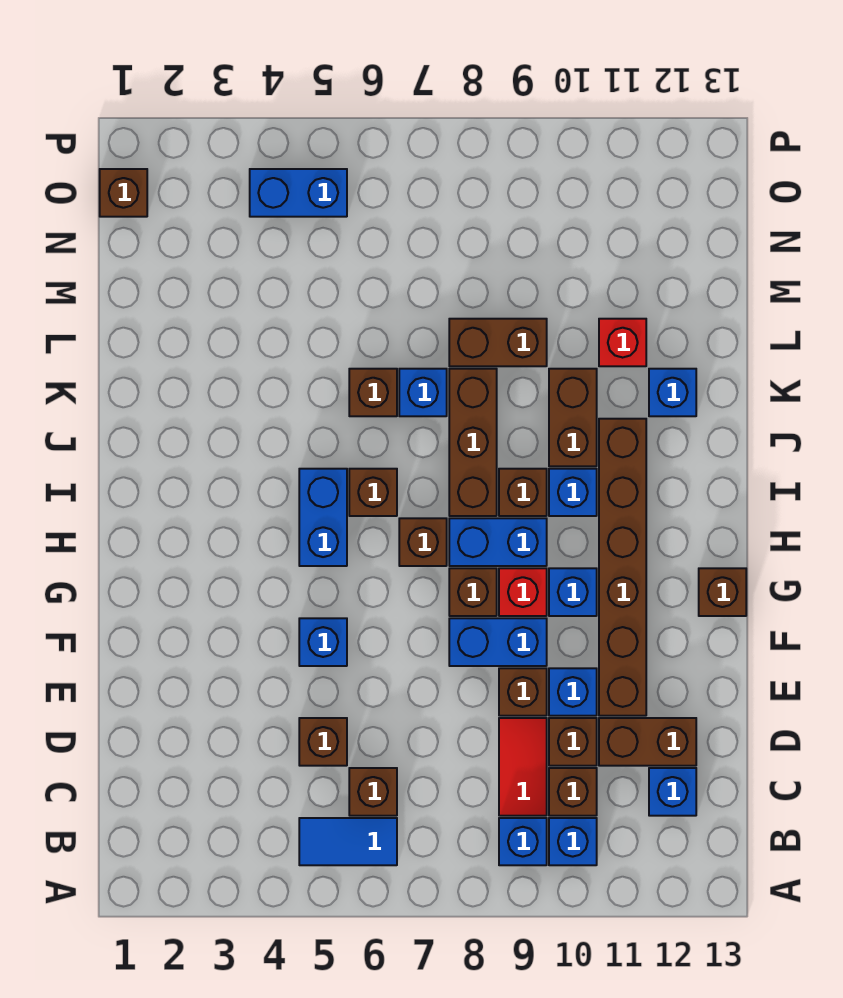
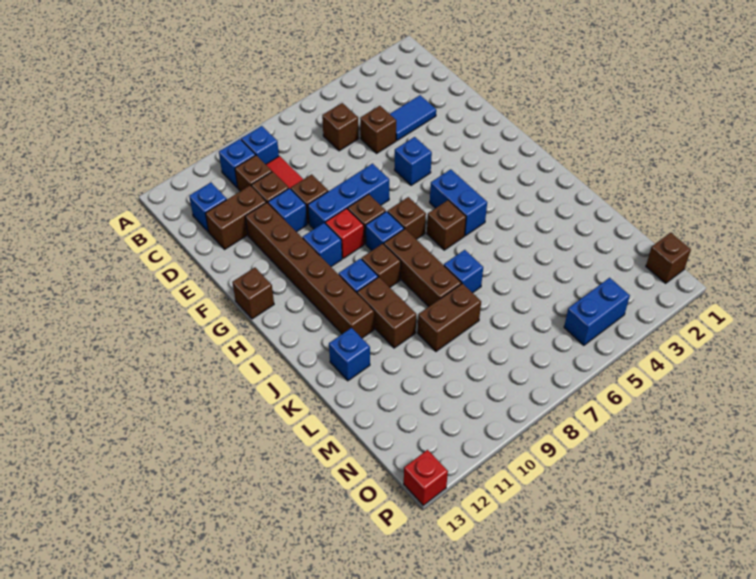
blue tile B5:B6 level 1 -> blue tile D3:D4 level 1
blue brick F8:F9 level 1 -> blue brick F7:F9 level 1
blue brick H8:H9 level 1 -> blue brick H8 level 1
brown brick K6 level 1 -> none
red brick L11 level 1 -> red brick P13 level 1

